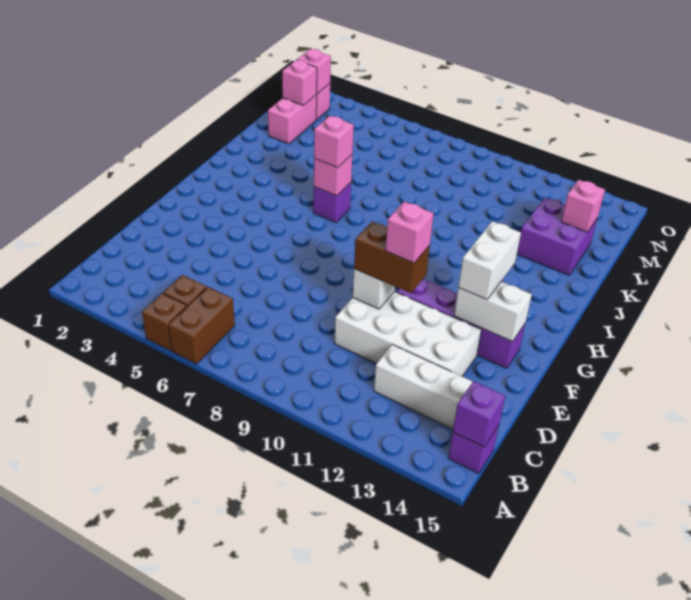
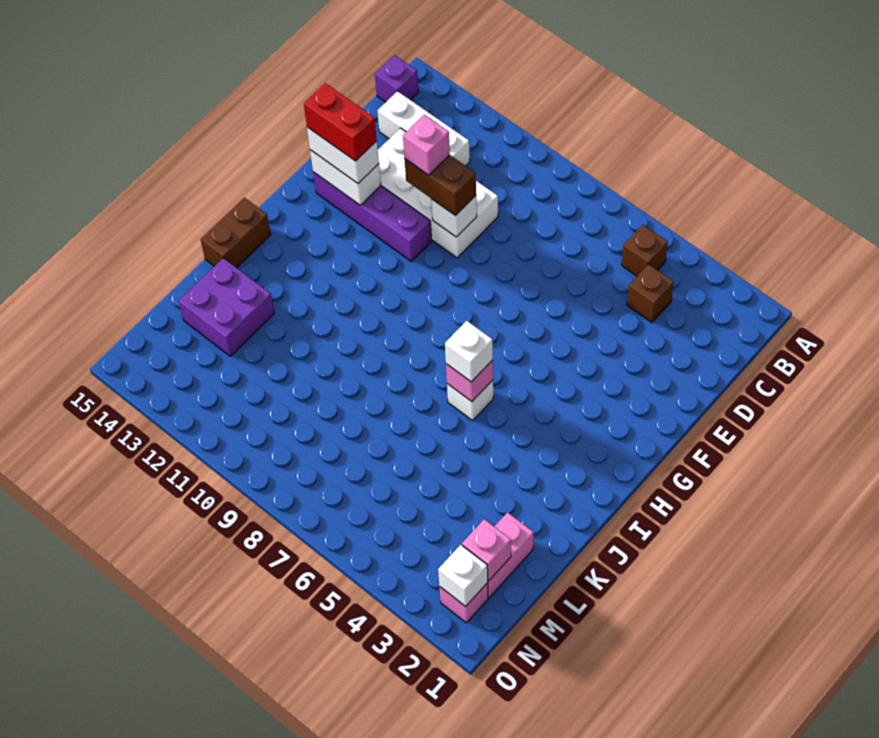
brown brick A5 level 1 -> brown brick C4 level 1
brown brick A6:B6 level 1 -> brown brick I15:J15 level 1
purple brick B15 level 2 -> none
white brick F13:G13 level 3 -> white brick F13:F14 level 3
none -> red brick F13:F14 level 4
purple brick I6 level 1 -> white brick I6 level 1
pink brick I6 level 3 -> white brick I6 level 3
pink brick L14 level 2 -> none
pink brick N2 level 2 -> white brick N2 level 2

